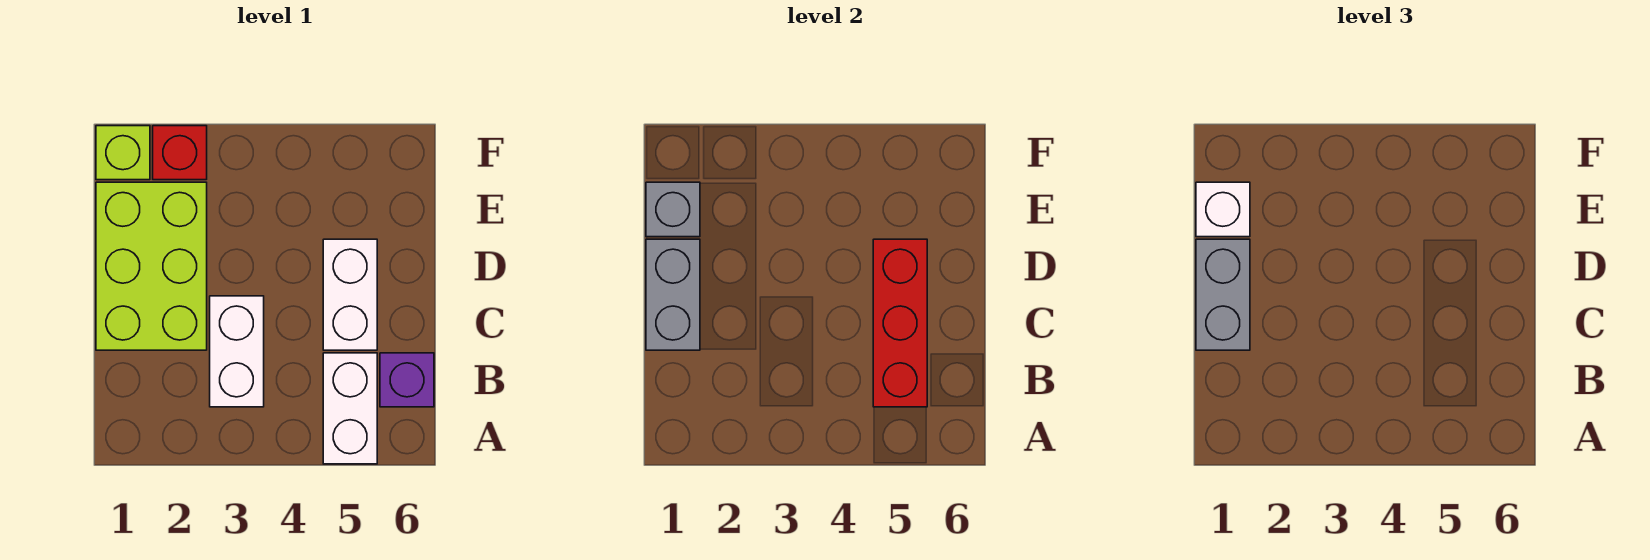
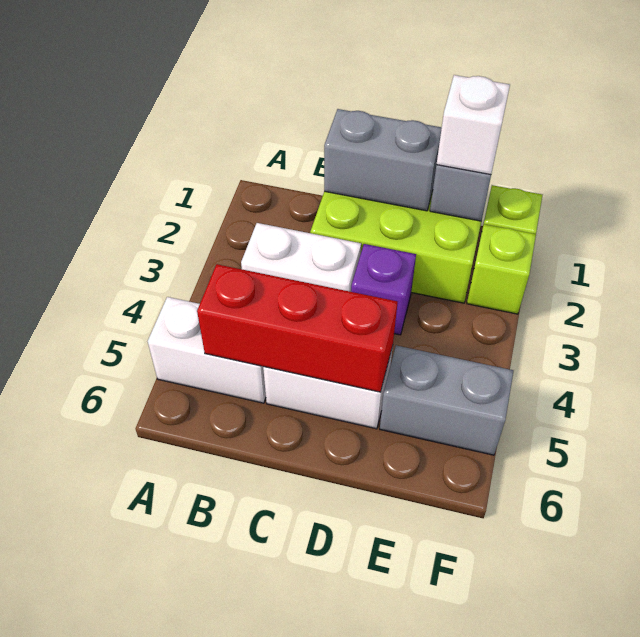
purple brick B6 level 1 -> purple brick D3 level 1
grey brick C1:D1 level 3 -> grey brick E5:F5 level 1
red brick F2 level 1 -> lime brick F2 level 1

